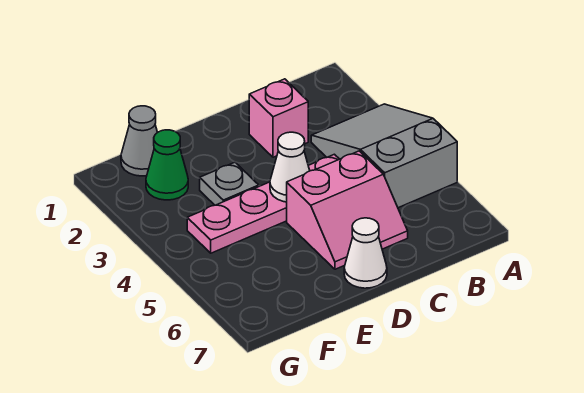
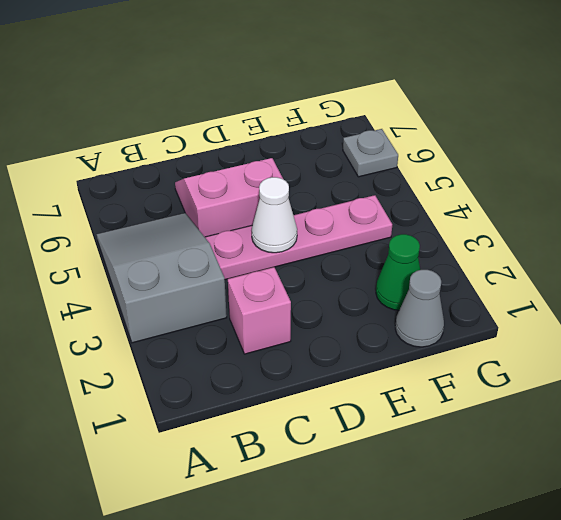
grey slope A3:B5 level 1 top 5 -> grey slope A3:B5 level 1 top 3
white cone D7 level 1 -> none
grey plate E3 level 1 -> grey plate G6 level 1

